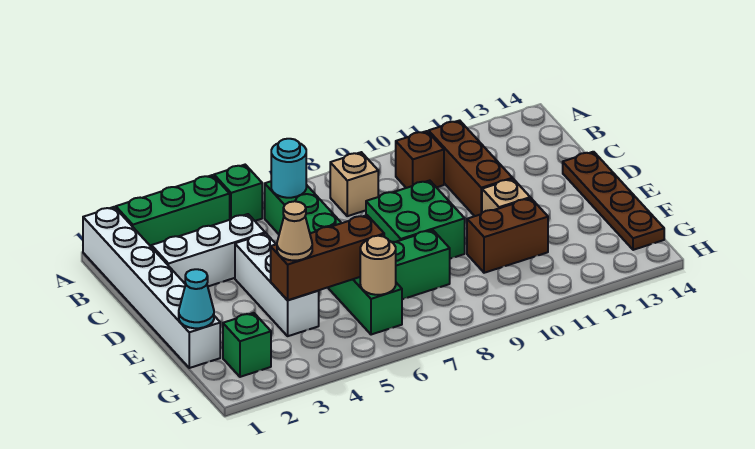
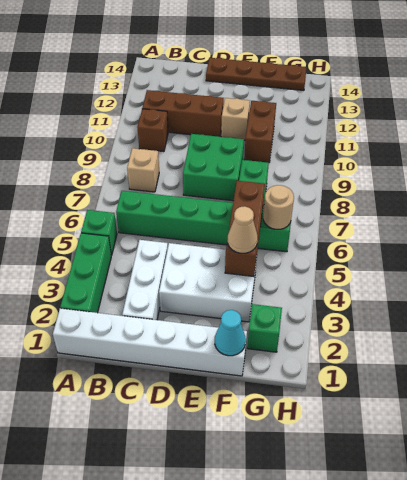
cyan round brick B6 level 2 -> none
white brick D4:F4 level 1 -> white brick D3:F4 level 1

